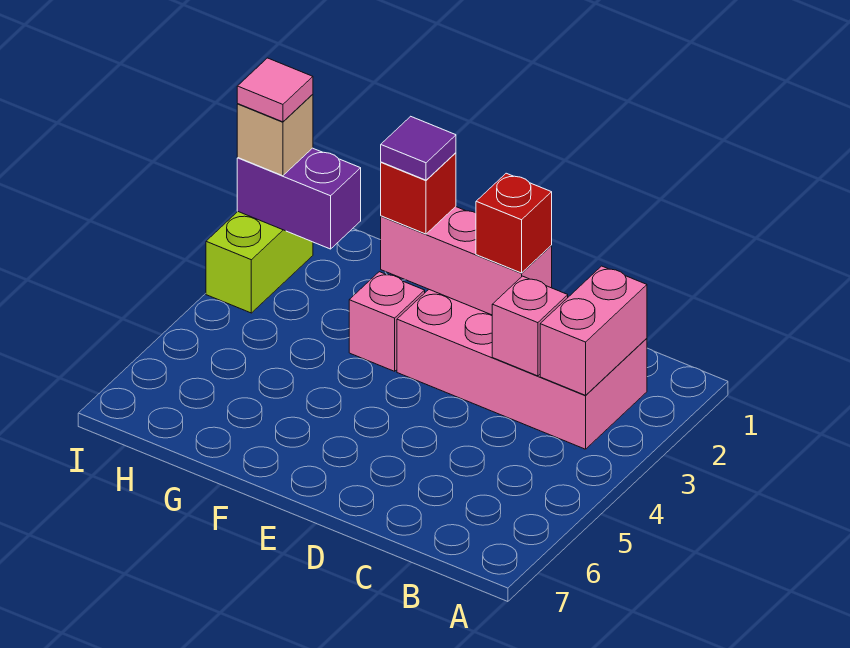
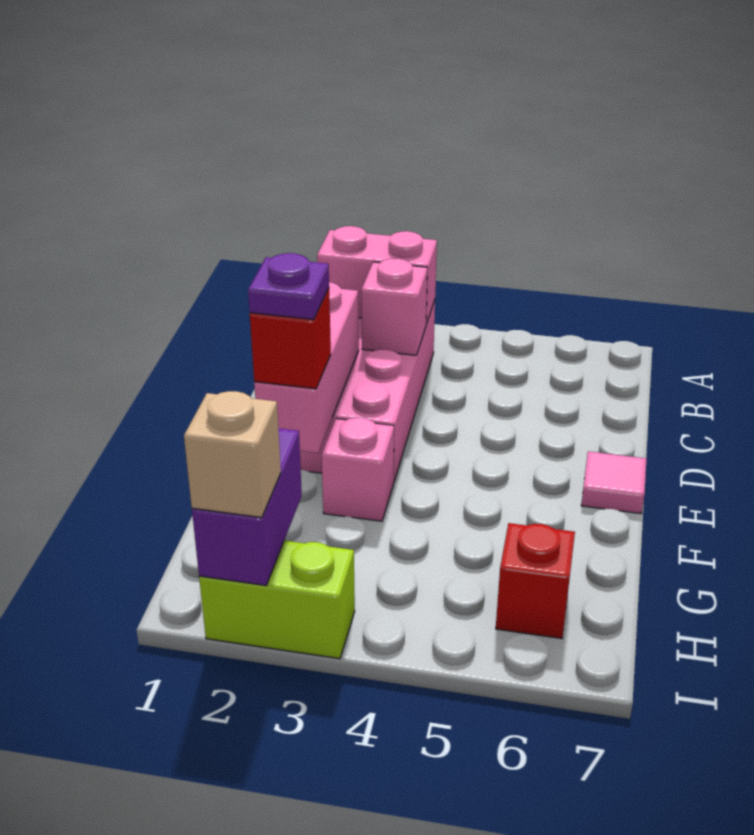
red brick D2 level 3 -> red brick H6 level 1
purple tile F2 level 4 -> purple plate F2 level 4
pink tile I2 level 4 -> pink tile E7 level 1

